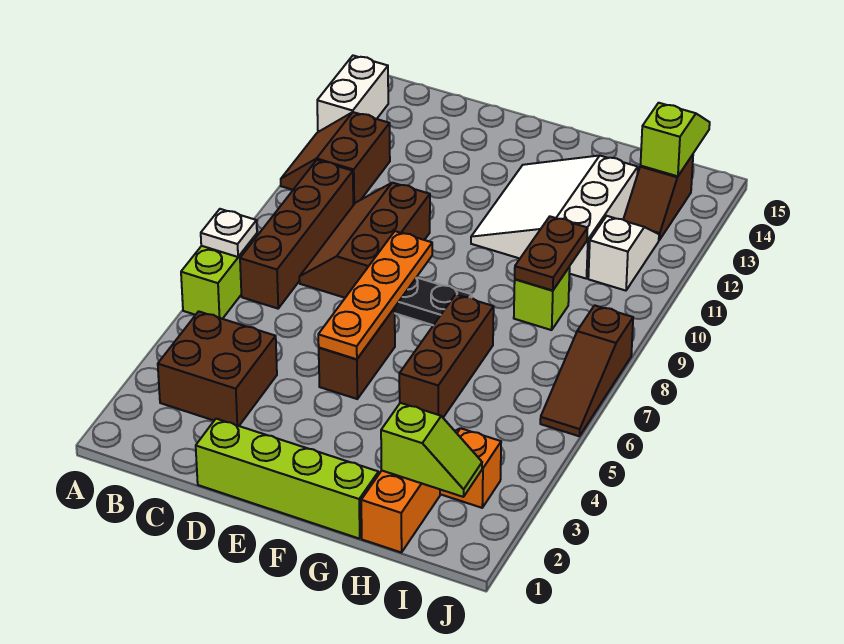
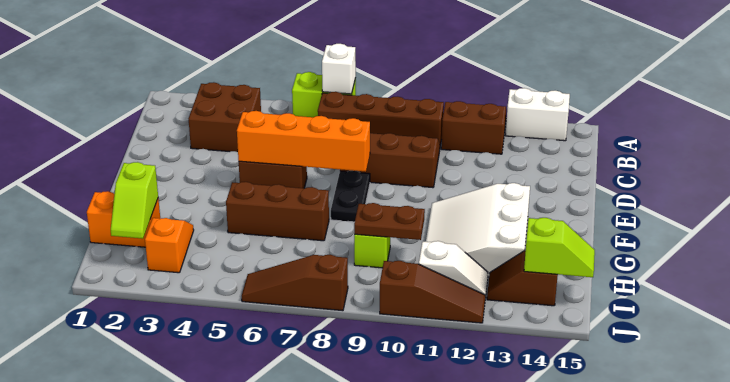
white plate A7 level 2 -> white brick A7 level 2
lime brick D1:G1 level 1 -> none
orange plate E5:E8 level 2 -> orange brick E5:E8 level 2
white slope F11:H13 level 1 top H -> white slope F11:H13 level 1 top 13
none -> brown slope J10:J12 level 1 top 10

